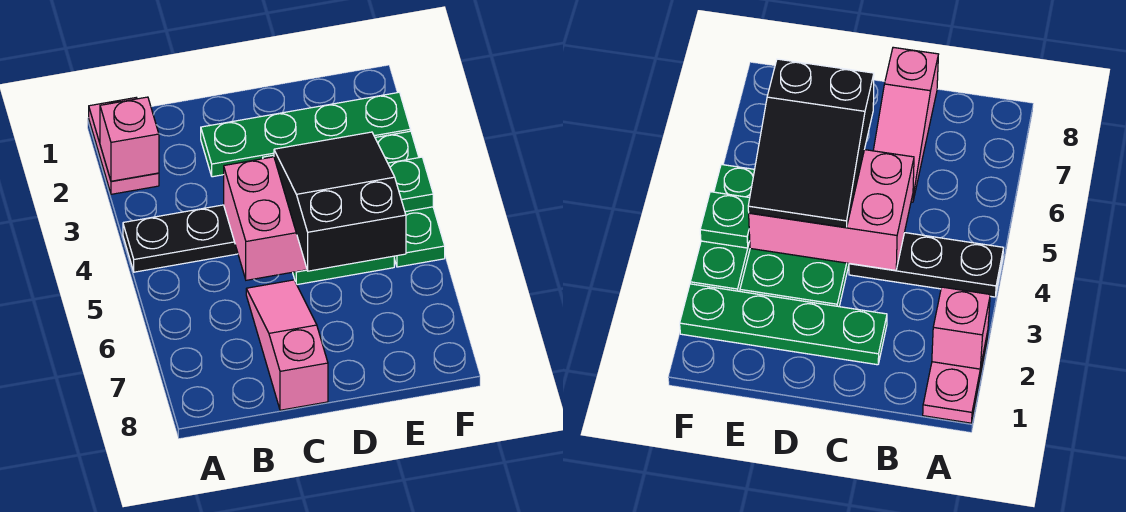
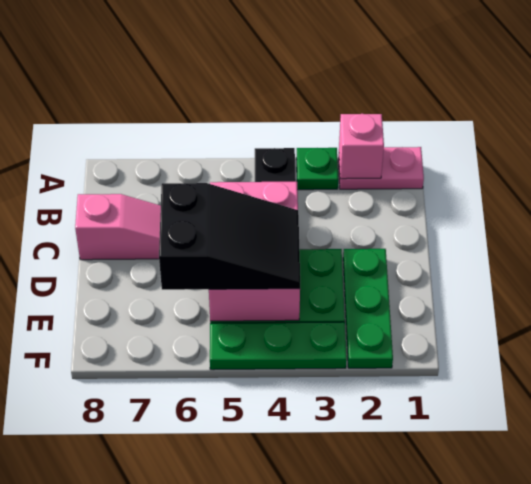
green plate C2:F2 level 1 -> green plate D2:F2 level 1
green plate F4 level 2 -> green plate A3 level 1

